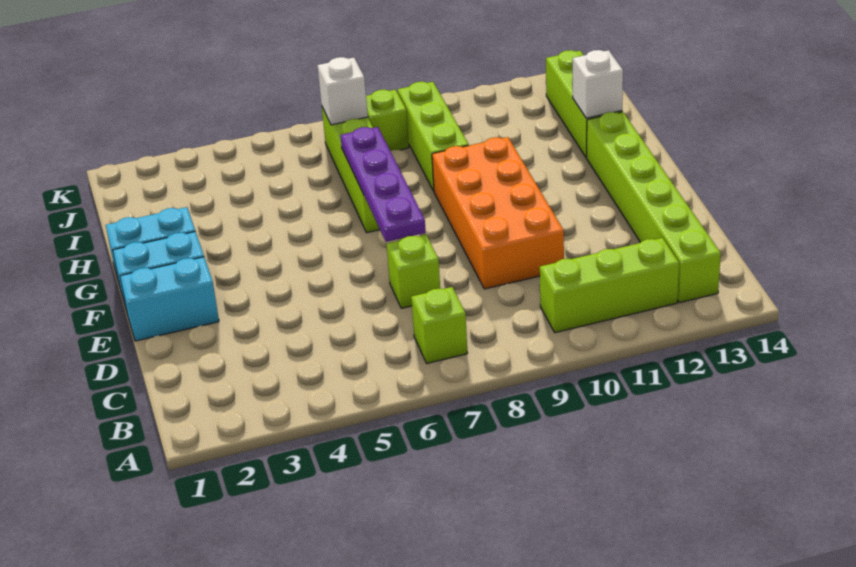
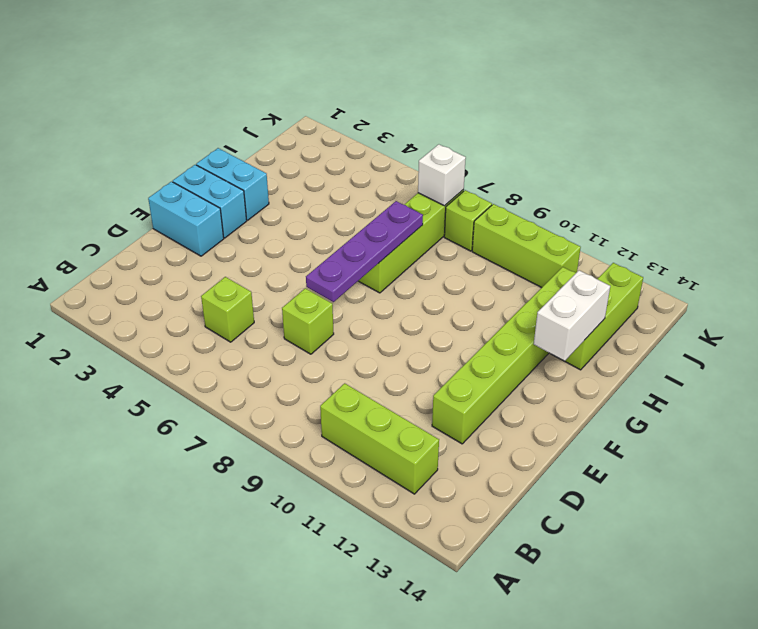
lime brick B7 level 1 -> lime brick C5 level 1
lime brick B13:G13 level 1 -> lime brick D12:I12 level 1
orange brick D9:G10 level 1 -> none
lime brick H9:J9 level 1 -> lime brick J9:J11 level 1
white brick H13 level 2 -> white brick G13:H13 level 2

